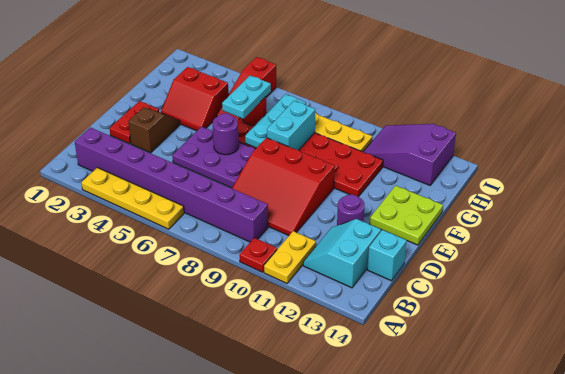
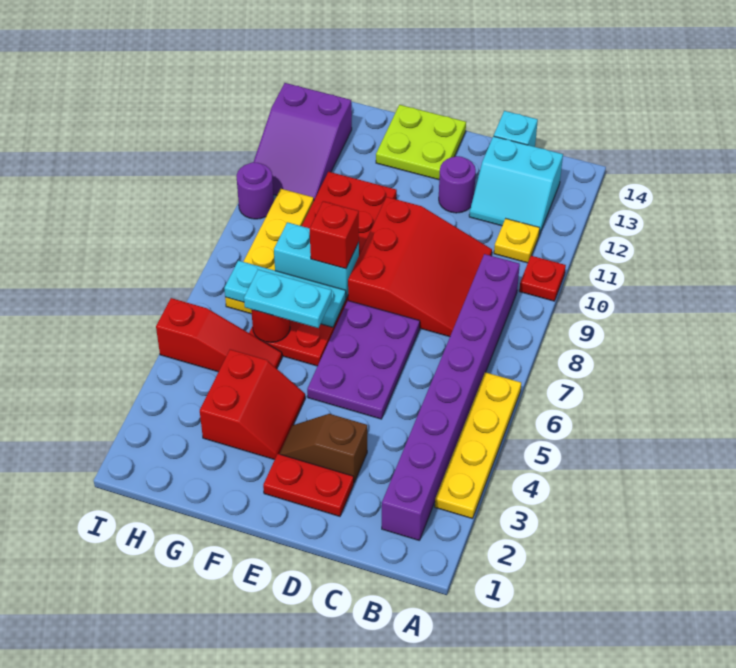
yellow plate A11:B11 level 1 -> yellow plate B11 level 1
purple round brick E6 level 2 -> purple round brick I10 level 1
none -> red brick F8 level 3

